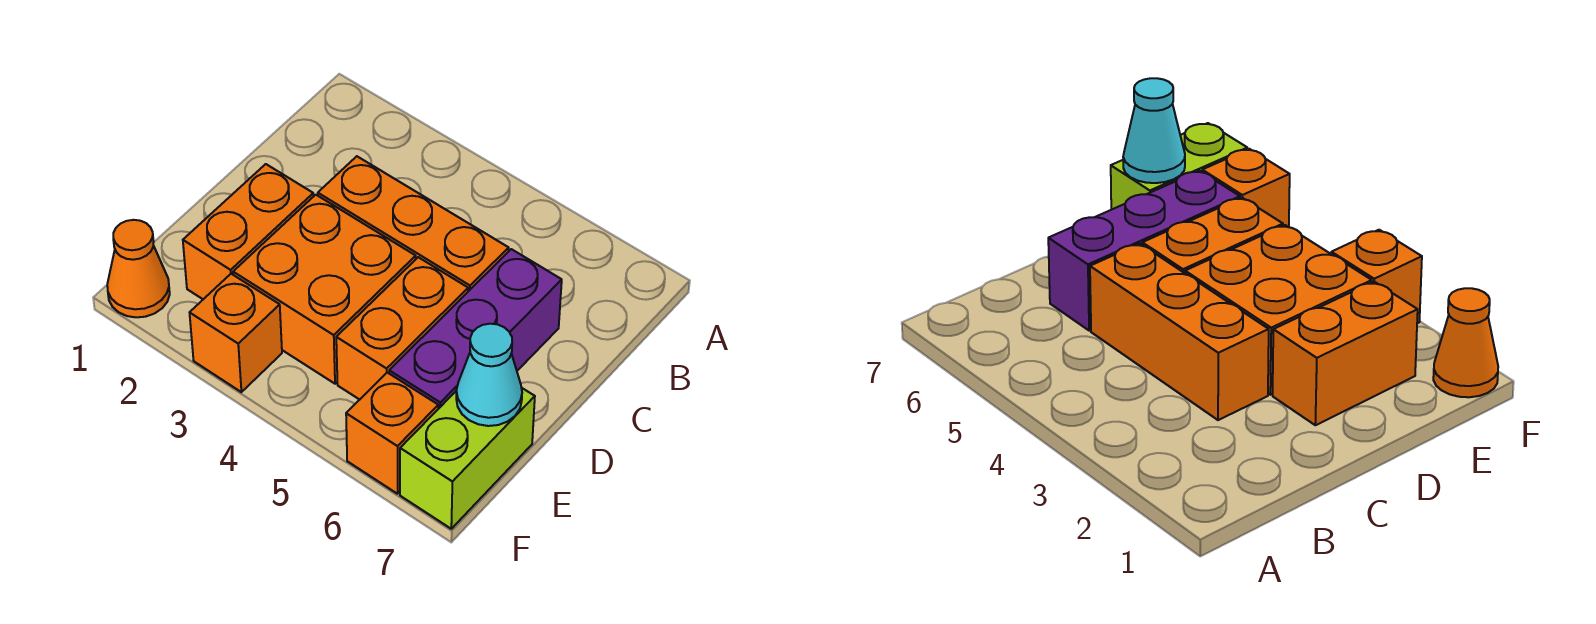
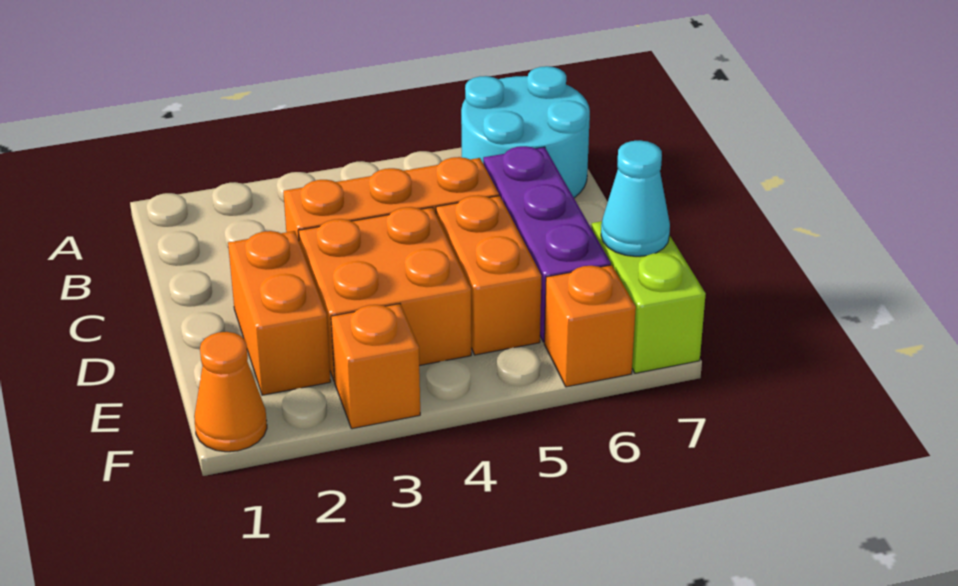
none -> cyan round brick A6:B7 level 1

